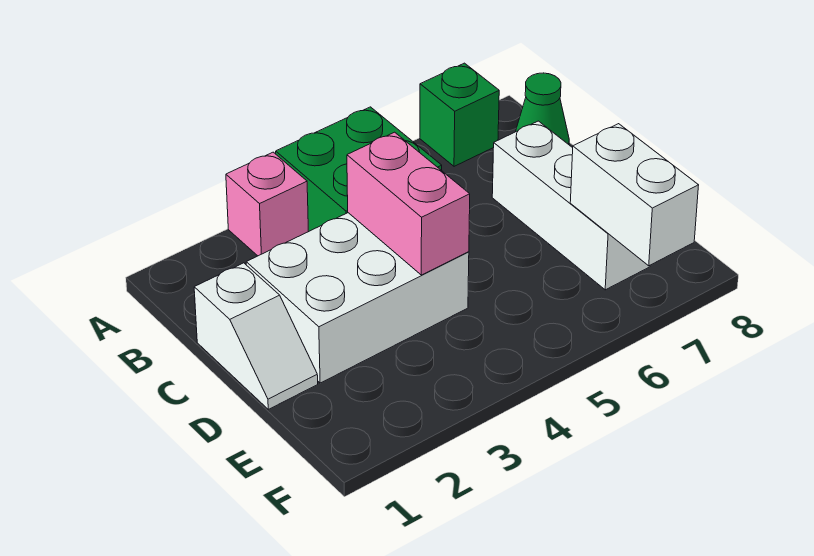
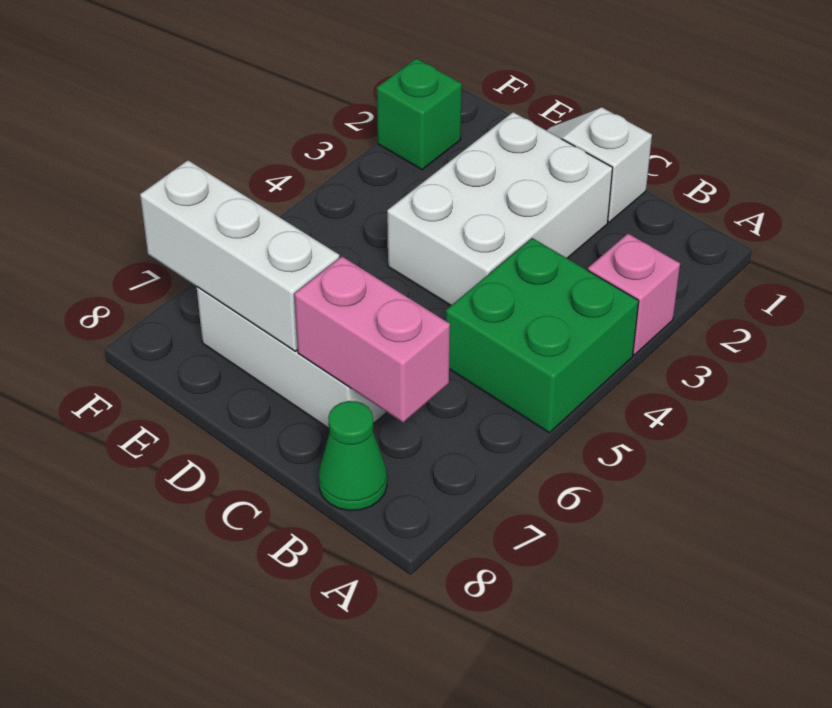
green brick A7 level 1 -> green brick F2 level 1
pink brick C4:D4 level 2 -> pink brick B7:C7 level 2
white brick E7:F7 level 2 -> white brick D7:F7 level 2

